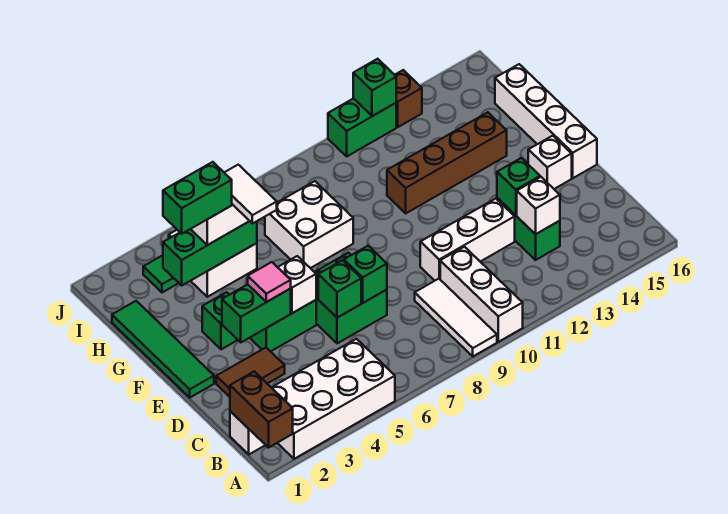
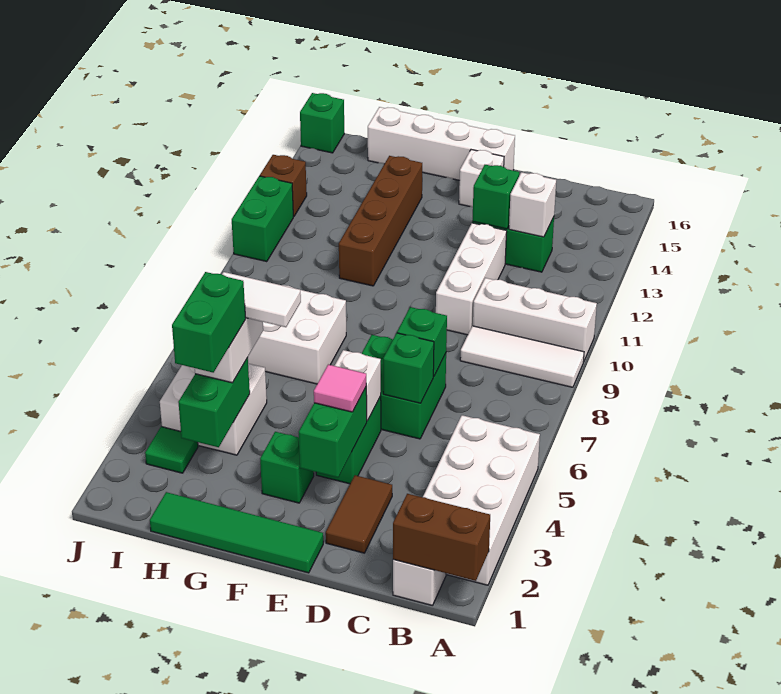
green brick H3:H5 level 2 -> green brick H3:H4 level 2
green brick J12 level 2 -> green brick J16 level 1

